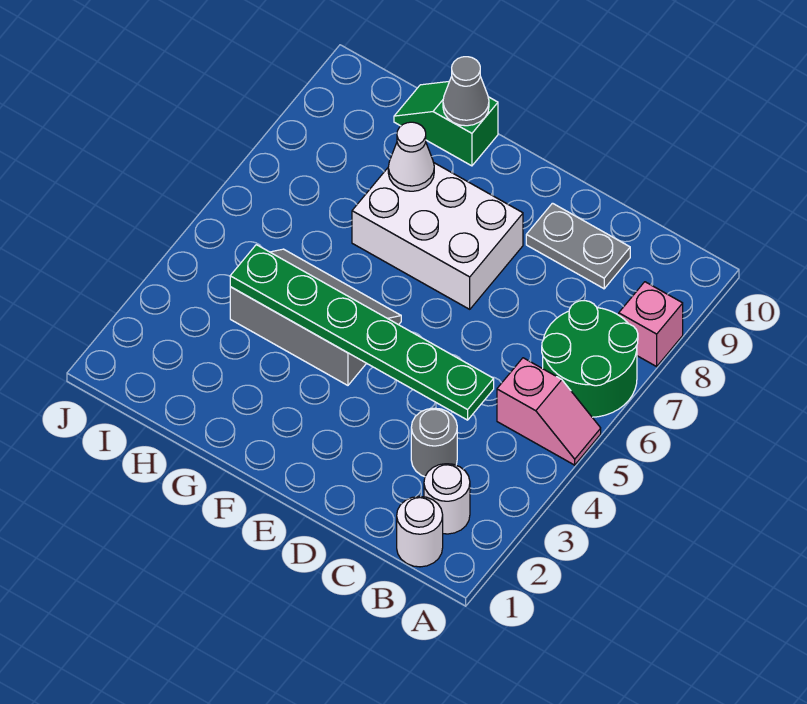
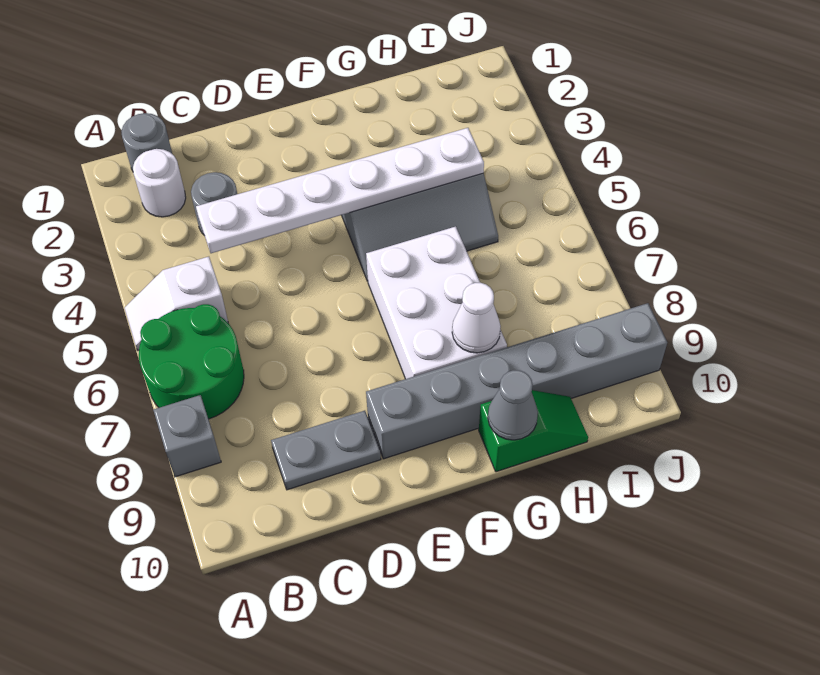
pink slope A5:B5 level 1 top B -> white slope A5:B5 level 1 top B
pink brick A8 level 1 -> grey brick A8 level 1
white round brick B1 level 1 -> grey round brick B1 level 1
green plate C4:H4 level 2 -> white plate C4:H4 level 2
white brick E7:G8 level 1 -> white brick F6:G8 level 1
none -> grey brick E9:J9 level 1

